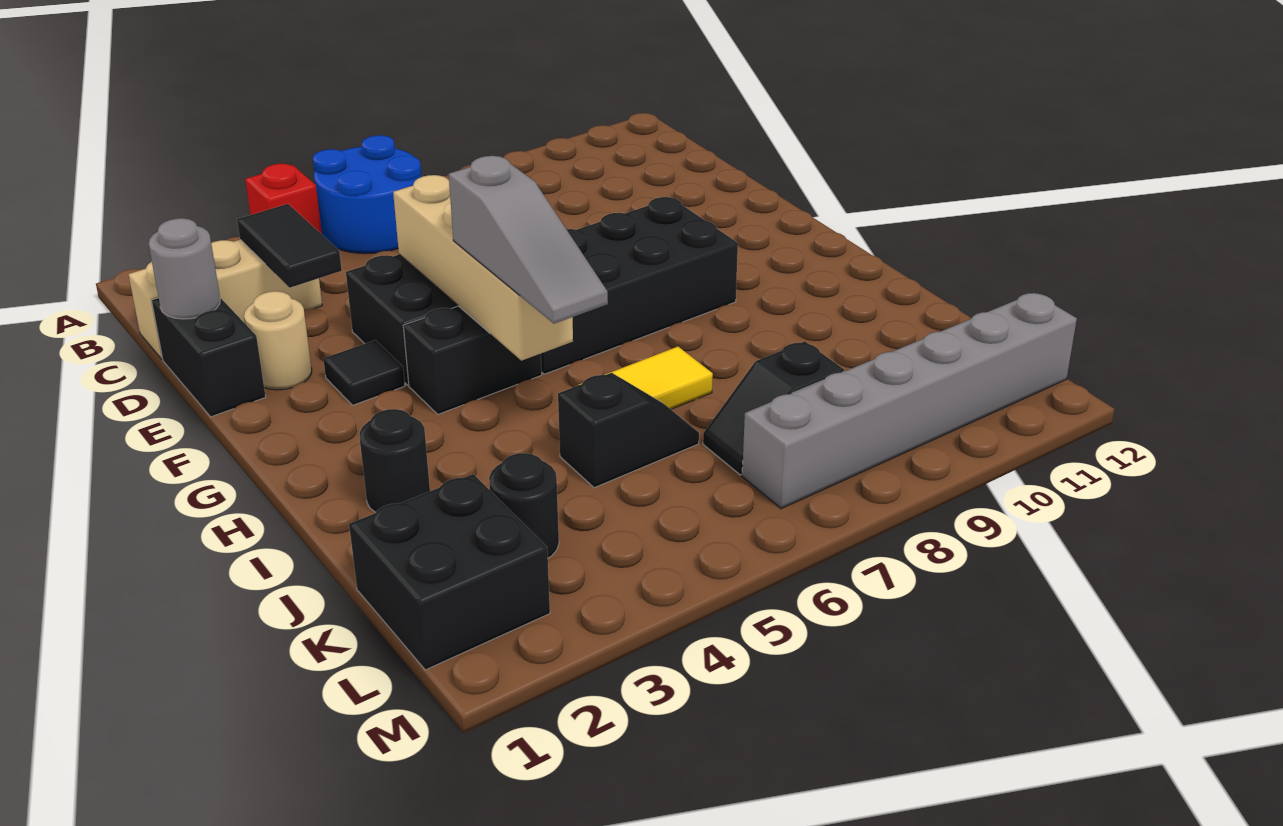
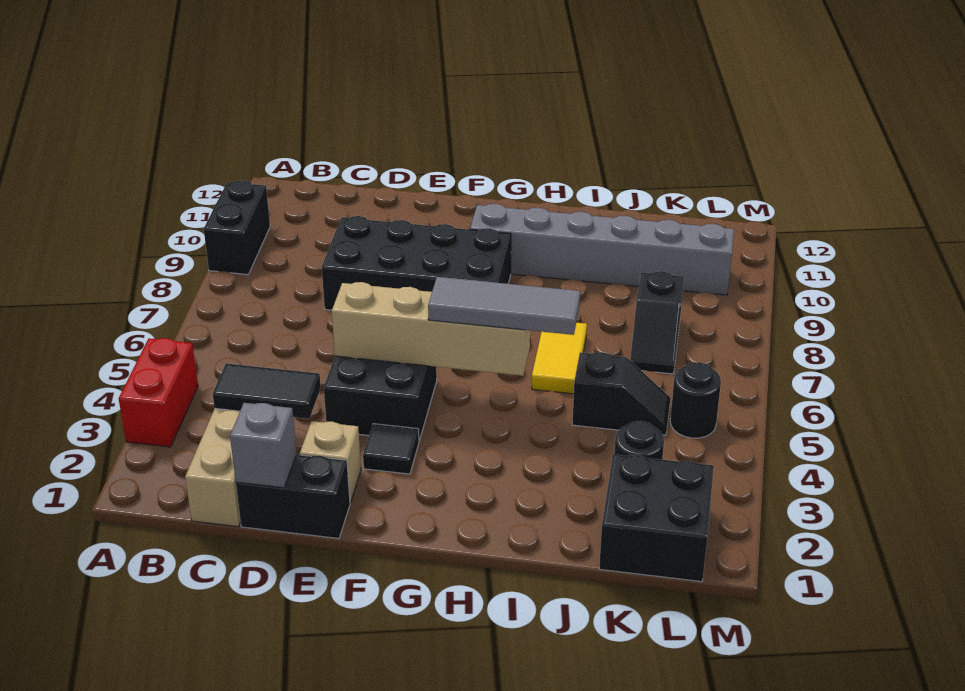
red brick A4 level 1 -> red brick A3:A4 level 1
blue round brick A5:B6 level 1 -> none
grey round brick D1 level 2 -> grey brick D1 level 2
tan round brick E2 level 1 -> tan brick E2 level 1
black brick F6:G9 level 1 -> black brick D8:G9 level 1
black brick G4:G5 level 1 -> black brick A9:A10 level 1
grey slope G5:I5 level 3 top G -> grey tile G5:I5 level 3
black round brick I2 level 1 -> black round brick L5 level 1
black slope J5:J6 level 1 top 5 -> black slope J5:K5 level 1 top J
grey brick L7:L12 level 1 -> grey brick G10:L10 level 1

